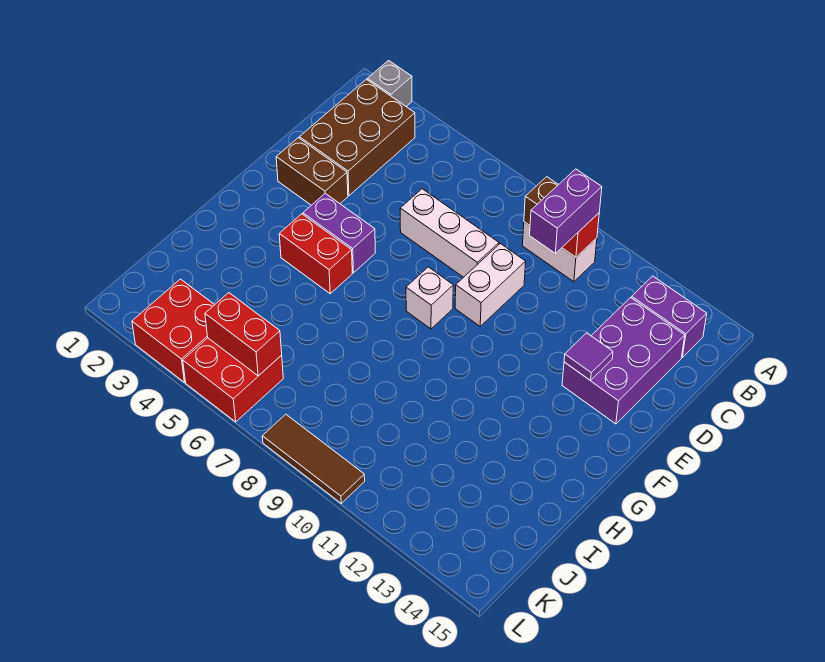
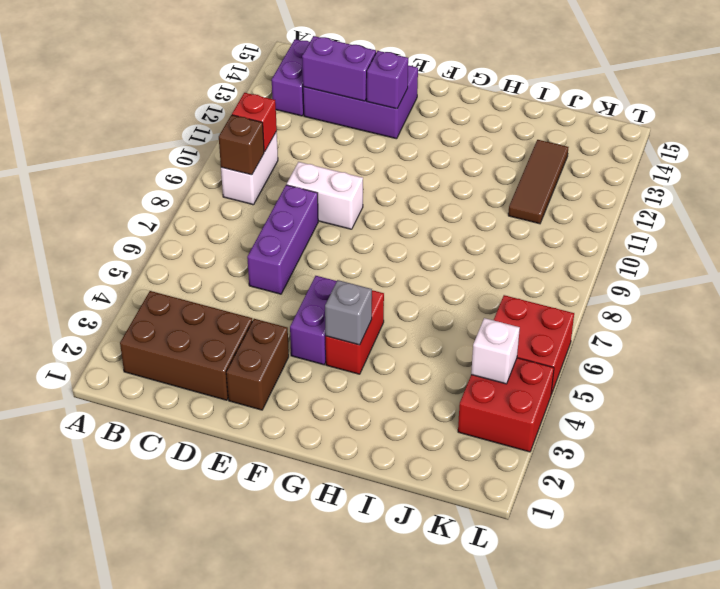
grey brick A2 level 1 -> grey brick G4 level 2
purple brick B10:C10 level 3 -> purple brick C13:D13 level 2
white brick D6:D8 level 1 -> purple brick D6:D8 level 1
purple tile E13 level 2 -> purple brick E13 level 2
white brick F8 level 1 -> white brick K4 level 2
red brick K5:K6 level 2 -> none
brown tile L8:L10 level 1 -> brown tile J11:J13 level 1

